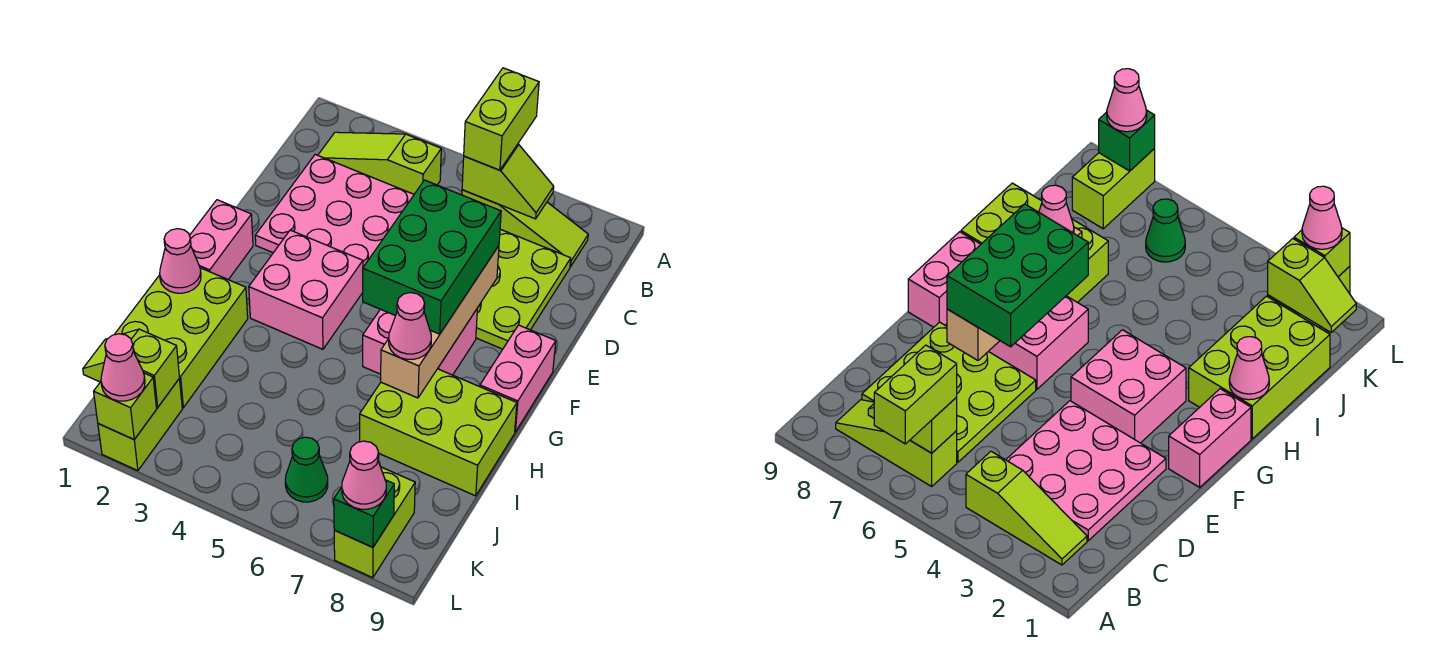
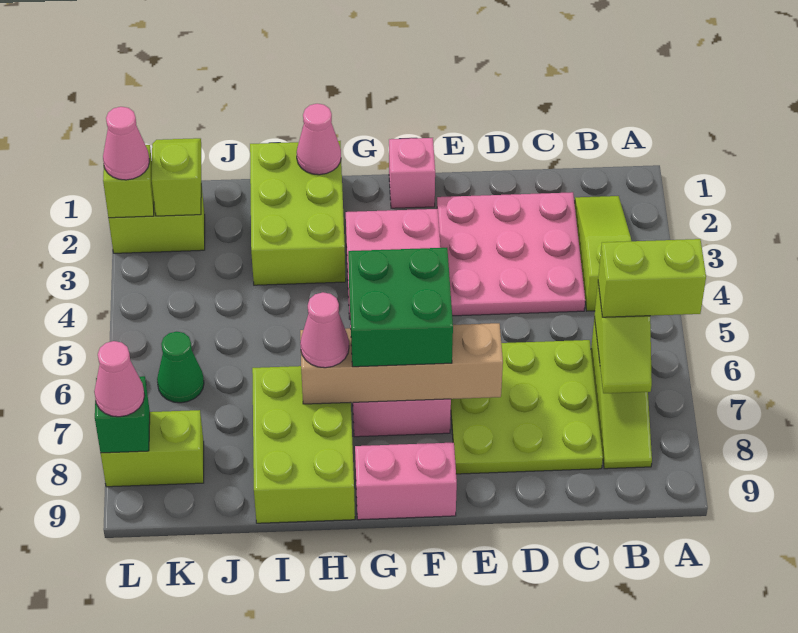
green brick E6:G7 level 3 -> green brick F6:G7 level 3
pink brick F1:G1 level 1 -> pink brick F1 level 1
lime brick H1:J2 level 1 -> lime brick H1:I3 level 1

